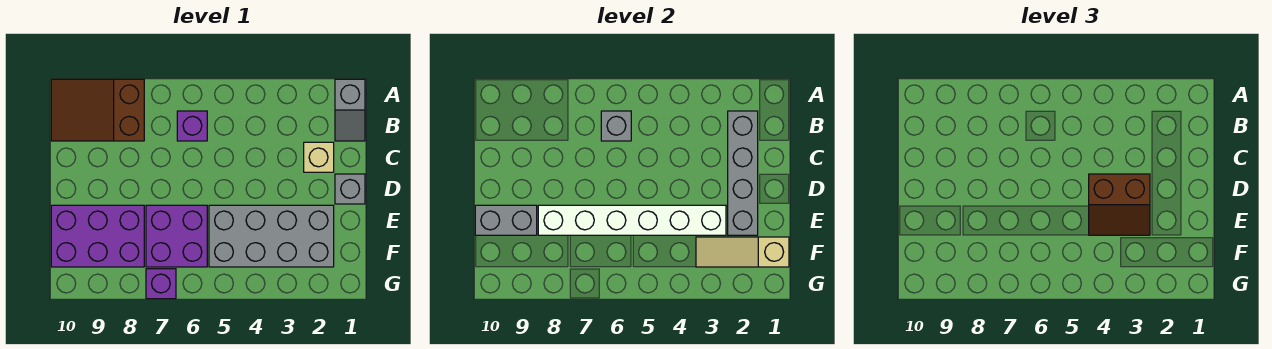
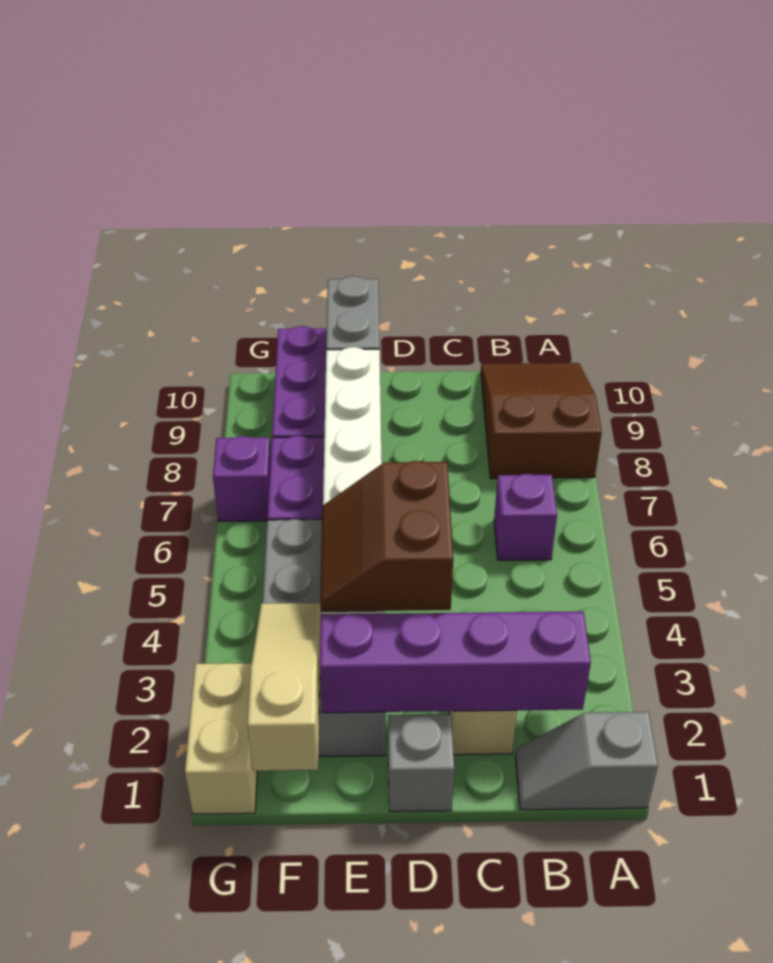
grey brick B2:E2 level 2 -> purple brick B2:E2 level 2
grey brick B6 level 2 -> none
none -> tan brick G1:G2 level 1

